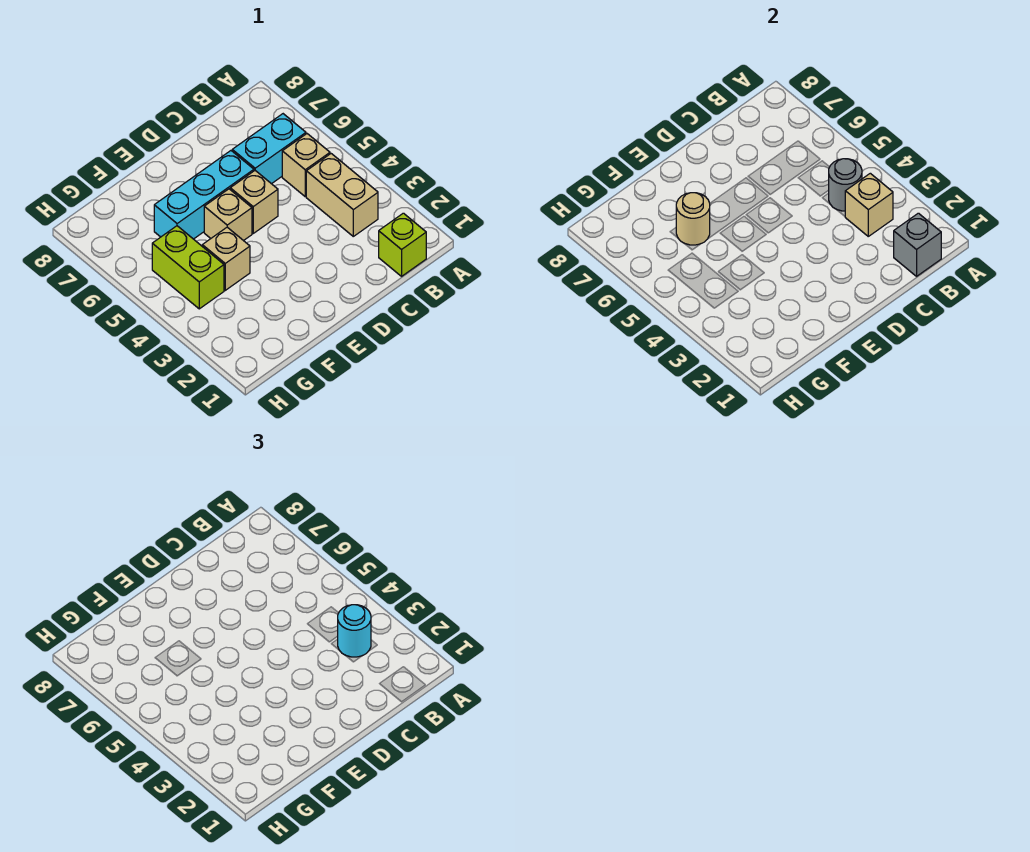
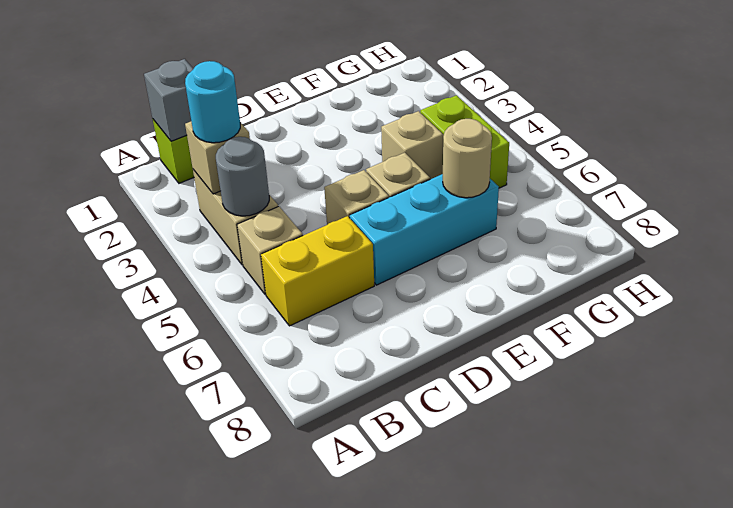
cyan brick B6:C6 level 1 -> yellow brick B6:C6 level 1

